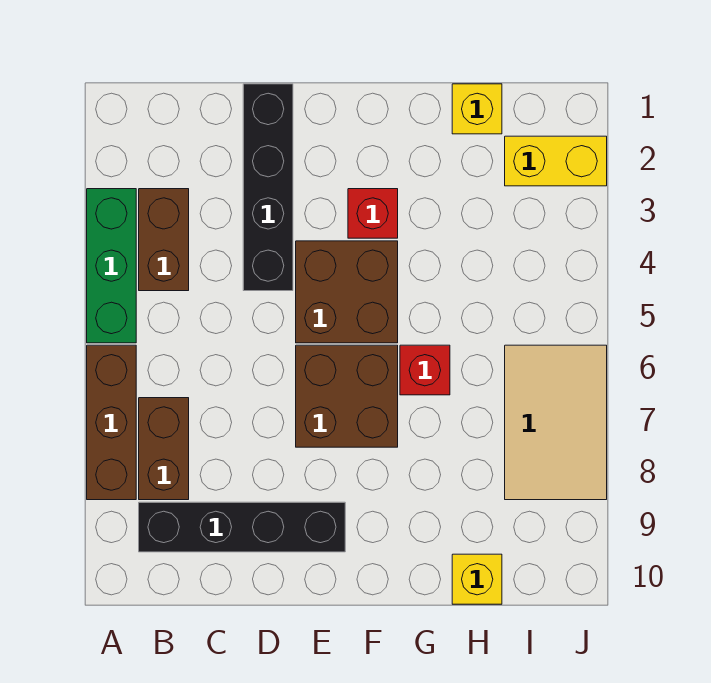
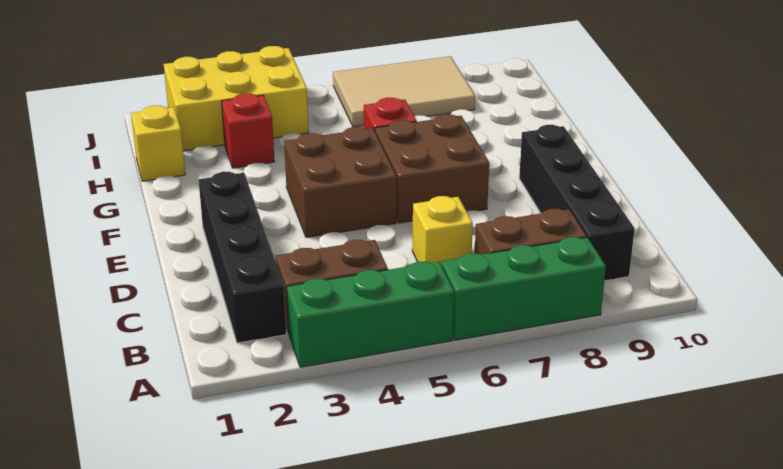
brown brick A6:A8 level 1 -> green brick A6:A8 level 1
black brick D1:D4 level 1 -> black brick B2:E2 level 1
red brick F3 level 1 -> red brick H3 level 1
yellow brick H10 level 1 -> yellow brick C6 level 1
yellow brick I2:J2 level 1 -> yellow brick I2:J4 level 1

